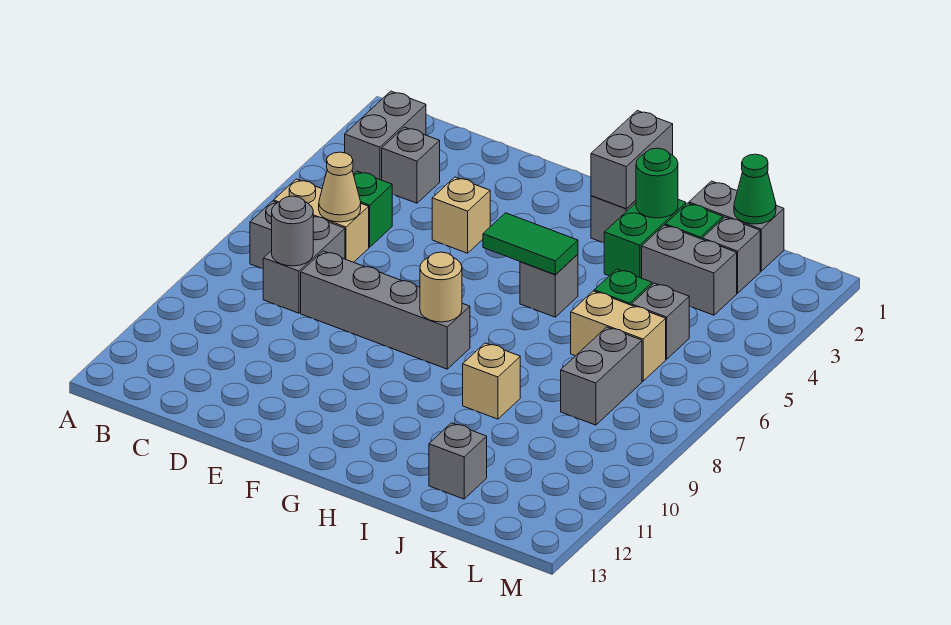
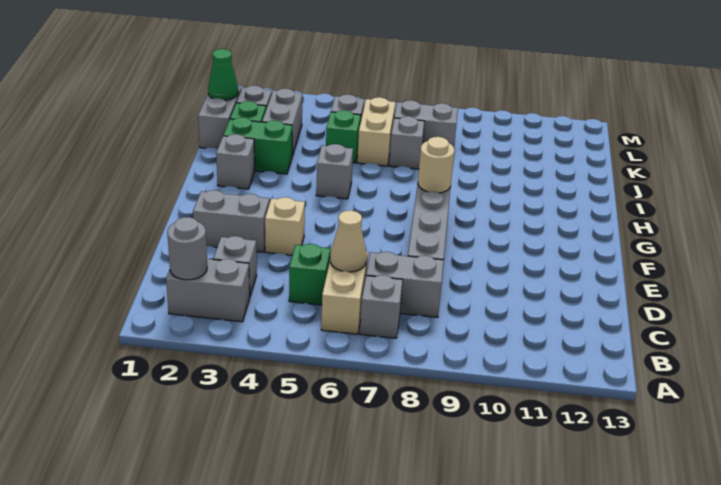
grey round brick C8 level 2 -> grey round brick B2 level 2
green tile G5:H5 level 2 -> none
grey brick H1:H2 level 2 -> grey brick E2:E3 level 1
green round brick I2 level 2 -> none
tan brick I9 level 1 -> none
grey brick J12 level 1 -> grey brick J7 level 1

